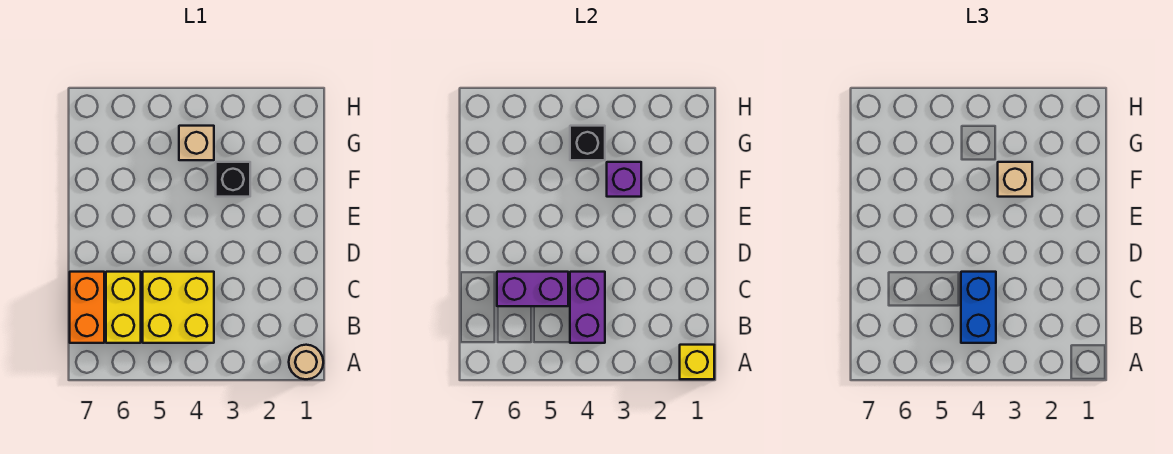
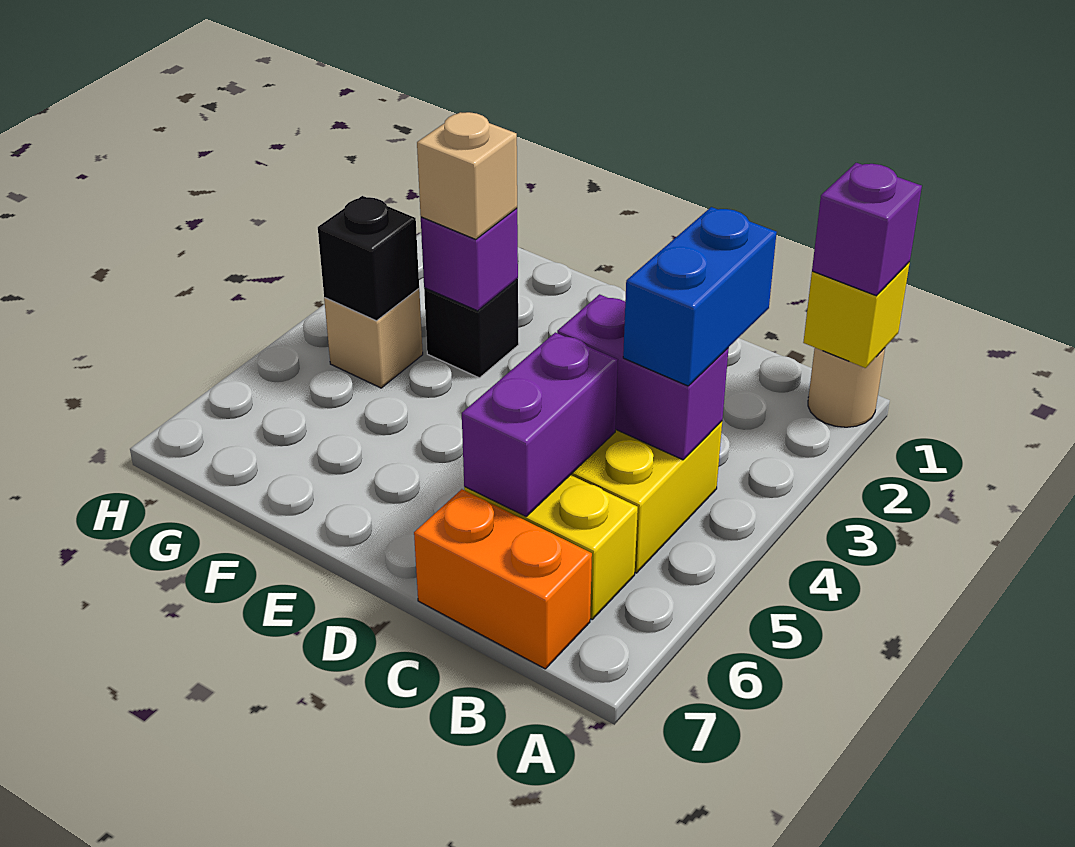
none -> purple brick A1 level 3
blue brick B4:C4 level 3 -> blue brick B3:B4 level 3

